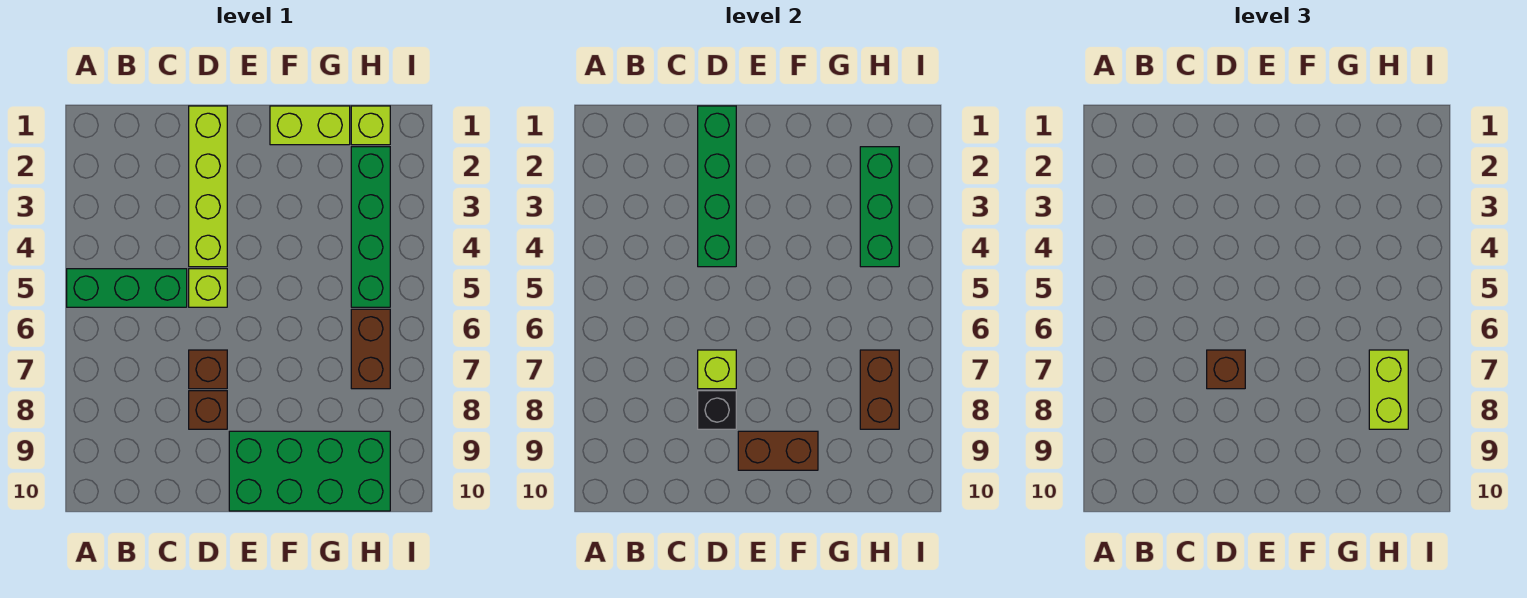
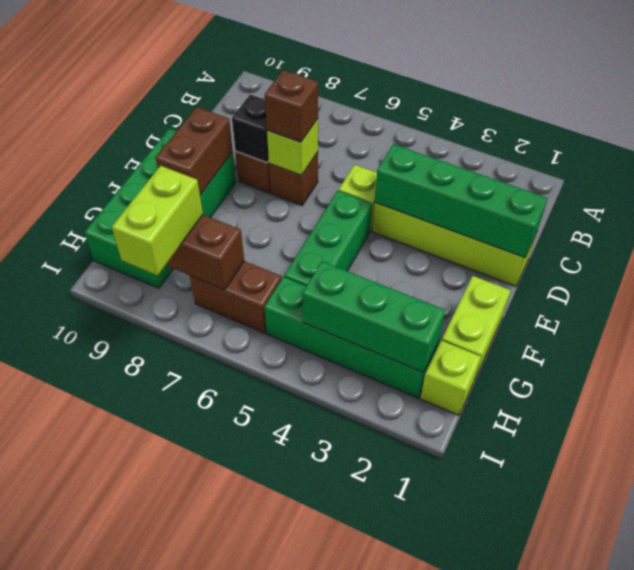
green brick A5:C5 level 1 -> green brick E5:G5 level 1
lime brick H7:H8 level 3 -> lime brick H8:I8 level 3

